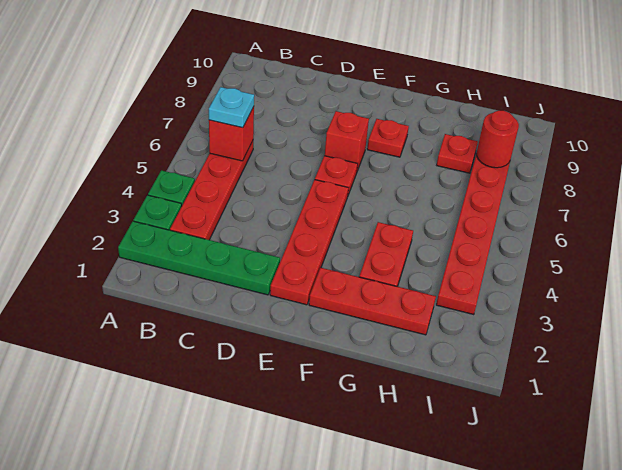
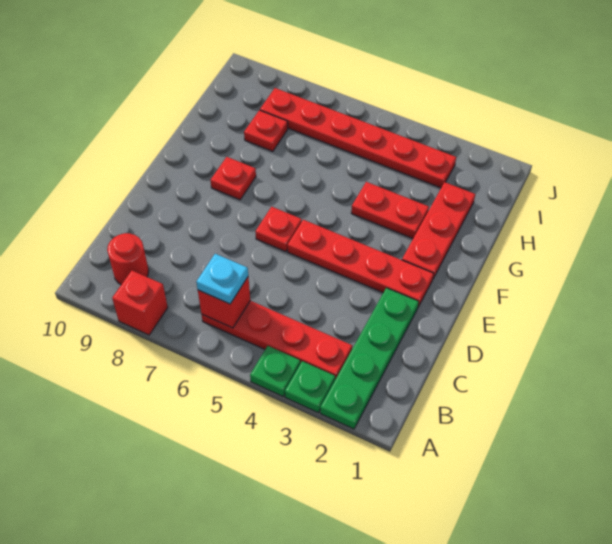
red brick E7 level 1 -> red brick A8 level 1
red round brick I8 level 2 -> red round brick B9 level 1

